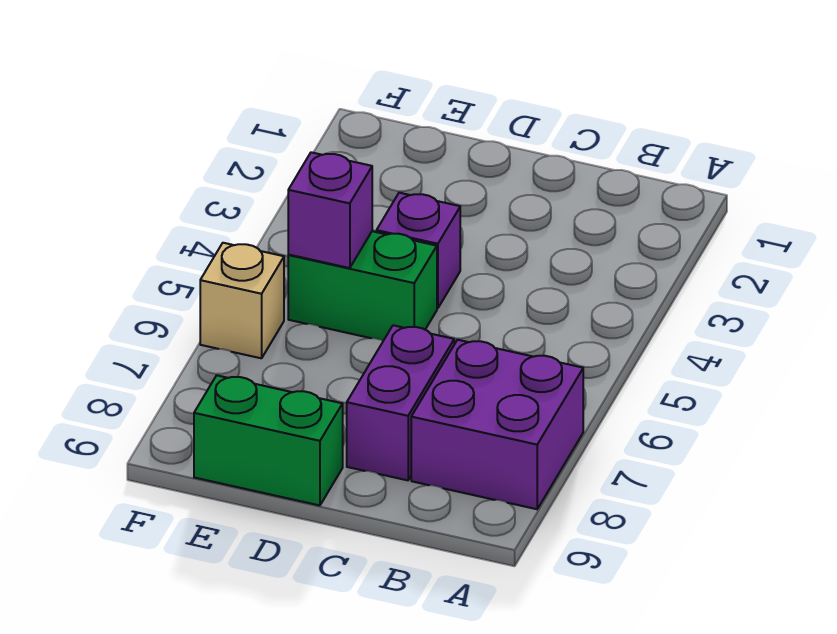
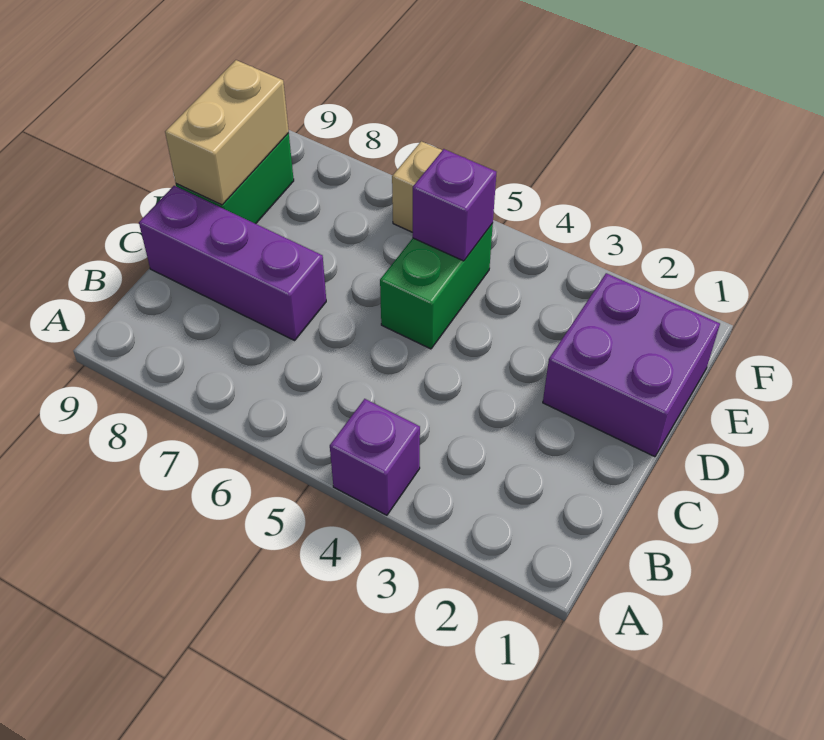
purple brick A7:B8 level 1 -> purple brick D1:E2 level 1
purple brick C7:C8 level 1 -> purple brick C7:C9 level 1
purple brick D4 level 1 -> purple brick A4 level 1
none -> tan brick D9:E9 level 2

